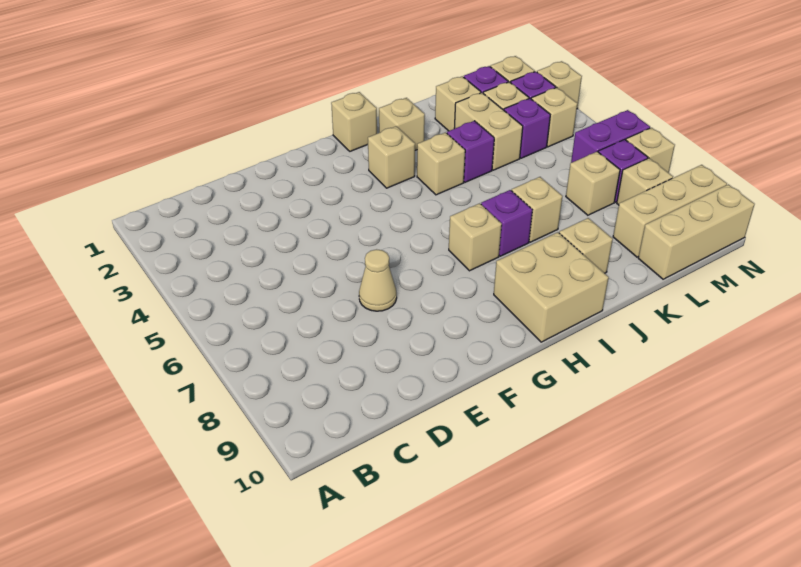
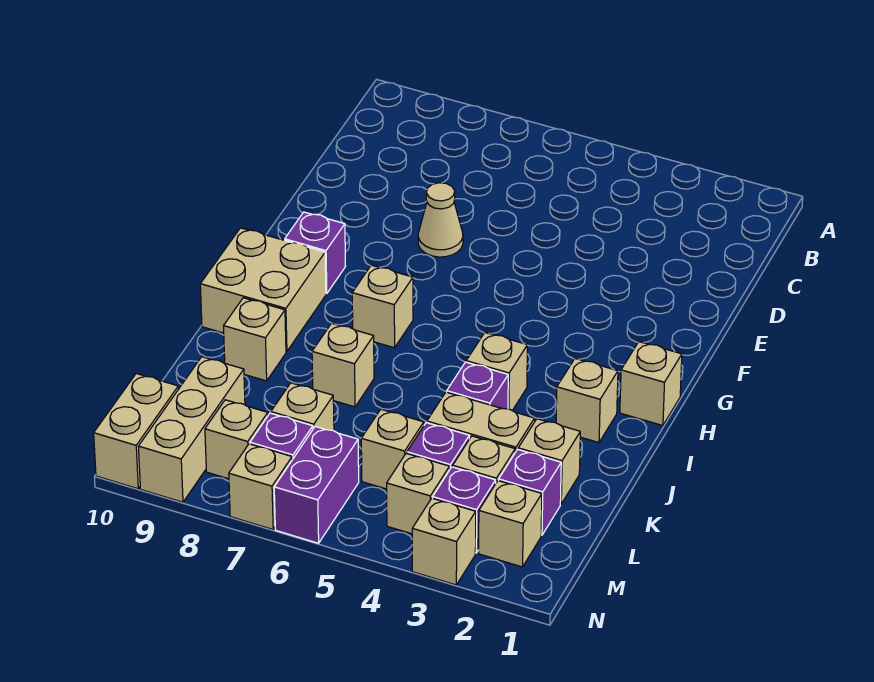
tan brick H3 level 1 -> tan brick L5 level 1
purple brick I7 level 1 -> purple brick G9 level 1
tan brick L10:N10 level 1 -> tan brick M10:N10 level 1

